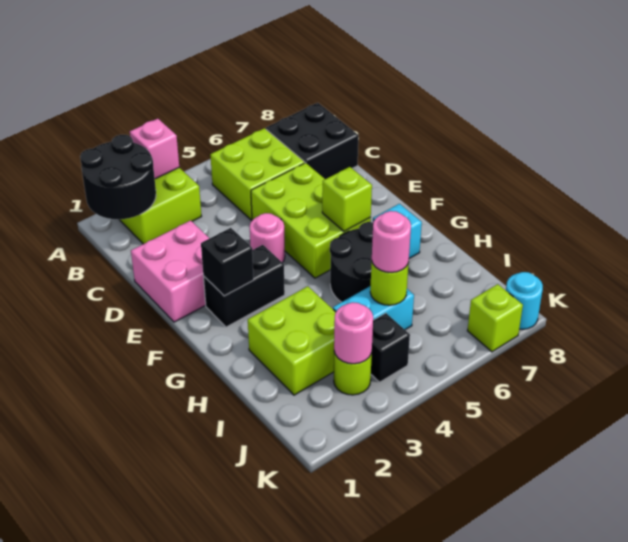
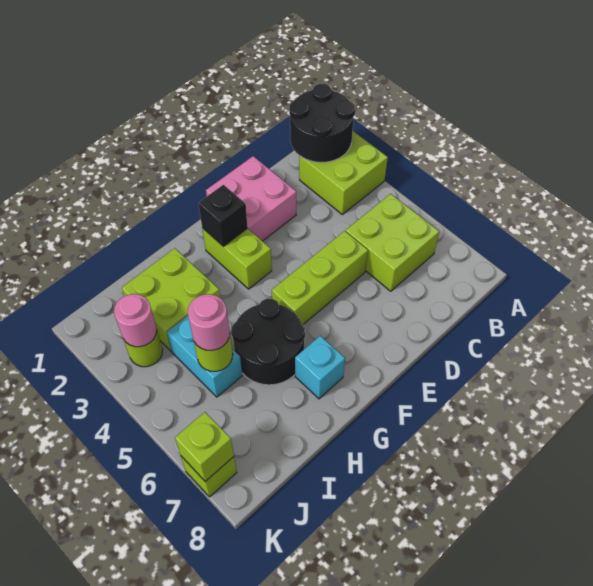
pink brick A3 level 2 -> none
black brick B7:C8 level 1 -> none
lime brick D5:F6 level 1 -> lime brick D5:F5 level 1
pink round brick E4 level 1 -> none
black brick F2:F3 level 1 -> lime brick F2:F3 level 1
lime brick F6 level 2 -> lime brick K7 level 2
black brick J4 level 1 -> none
cyan round brick K8 level 1 -> none

